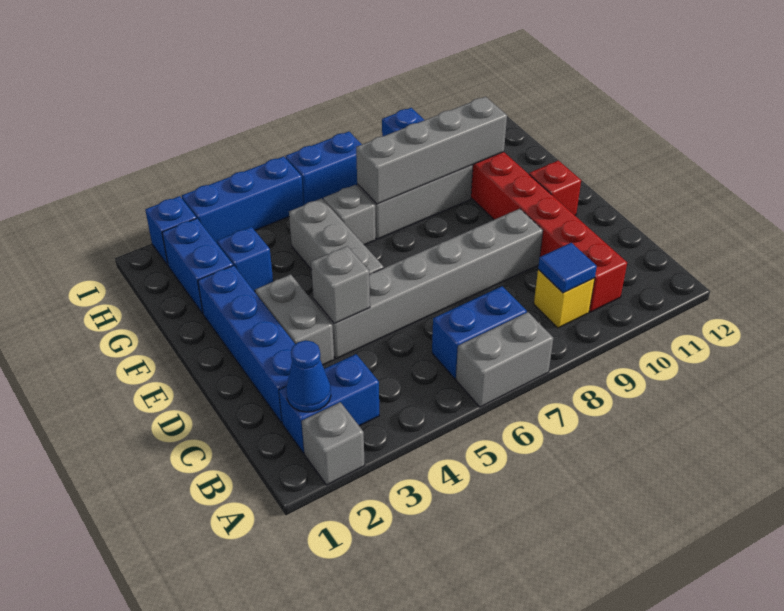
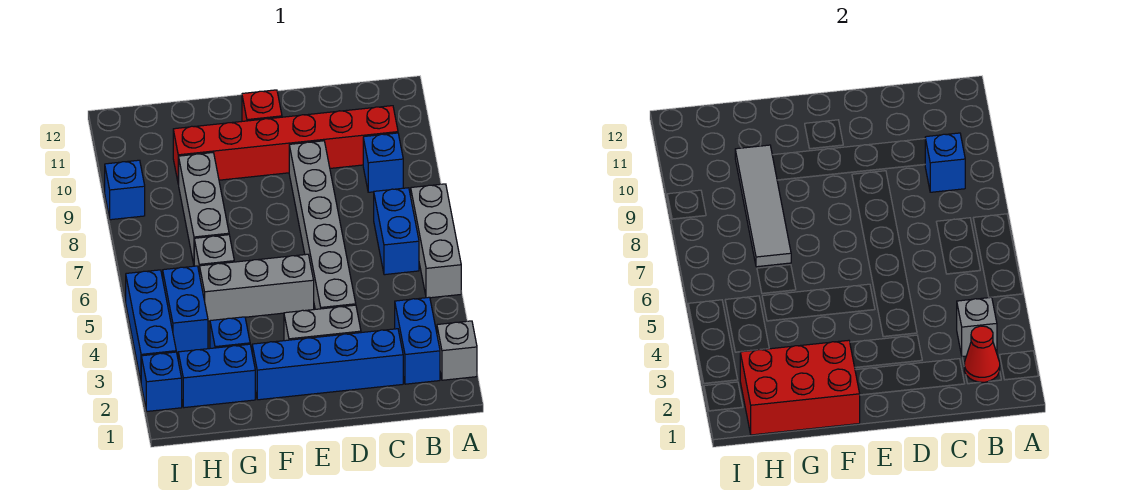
grey brick A6:A7 level 1 -> grey brick A5:A7 level 1
blue cone B2 level 2 -> red cone B2 level 2
yellow brick B9 level 1 -> blue brick B9 level 1
blue tile B9 level 2 -> blue brick B9 level 2
grey brick D4 level 2 -> grey brick B3 level 2
none -> red brick F1:H2 level 2
grey brick G7:G10 level 2 -> grey tile G7:G10 level 2
blue brick I6:I7 level 1 -> blue brick H4:H5 level 1

